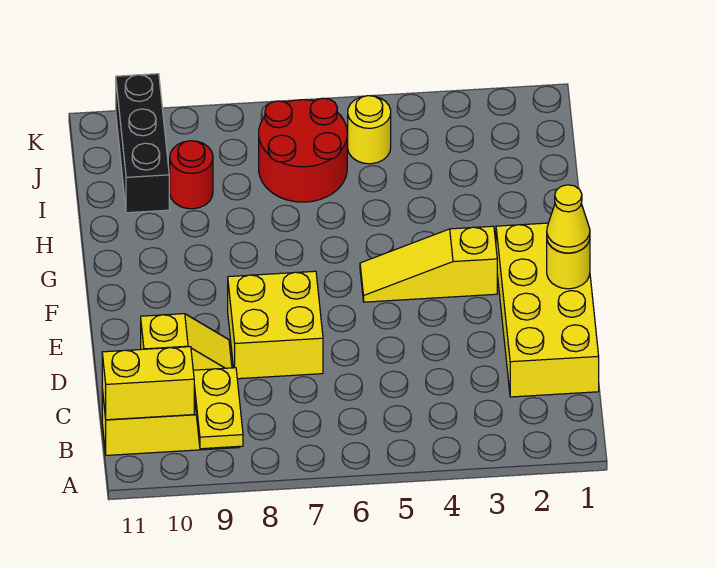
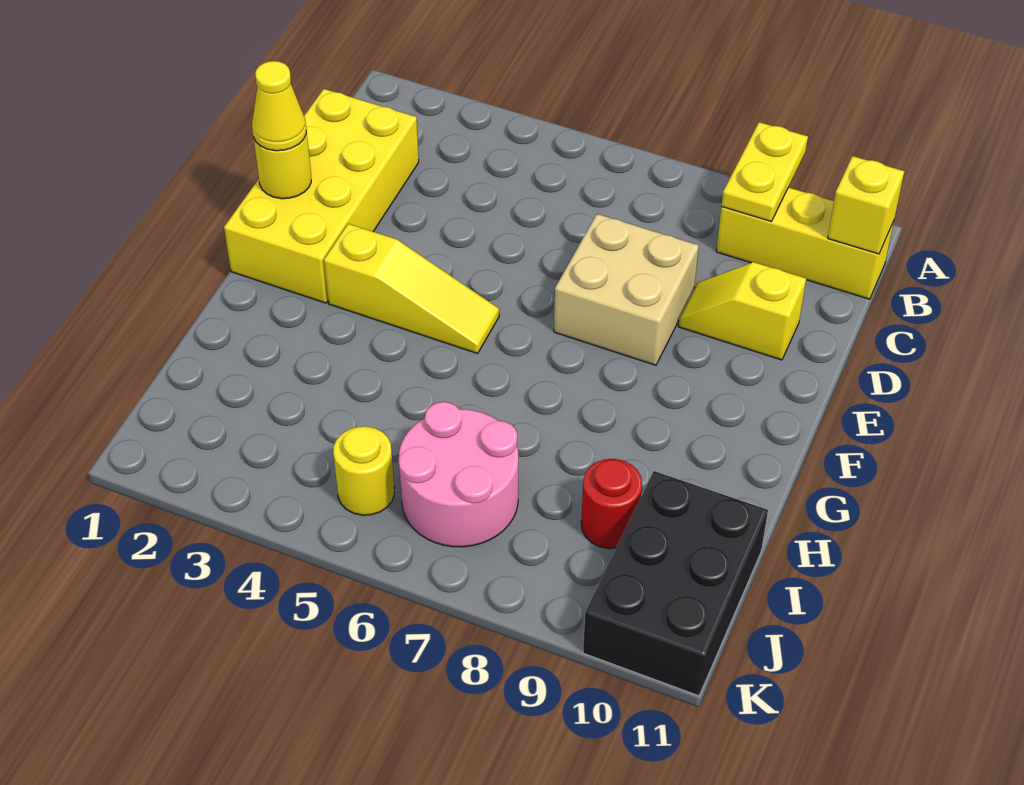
yellow brick B10:B11 level 2 -> yellow brick B11 level 2
yellow brick D7:E8 level 1 -> tan brick D7:E8 level 1
red round brick I6:J7 level 1 -> pink round brick I6:J7 level 1
black brick I10:K10 level 1 -> black brick I10:K11 level 1

